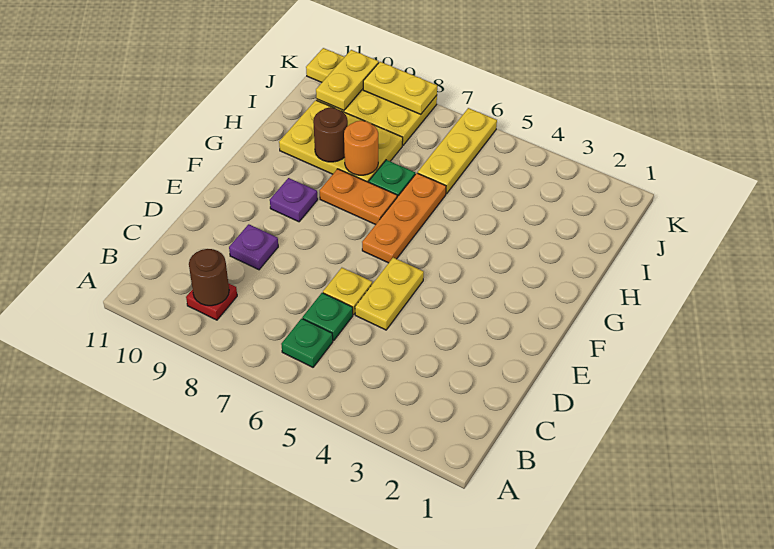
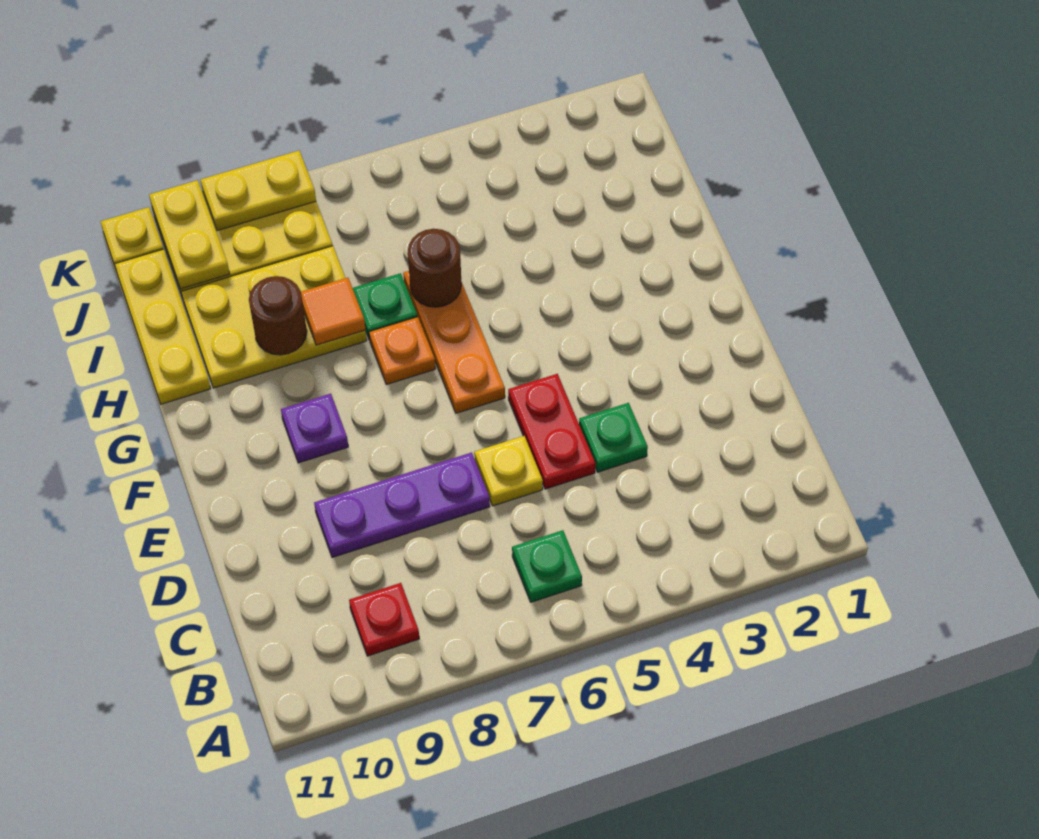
brown round brick B9 level 2 -> brown round brick H6 level 2
green plate C6 level 1 -> green plate D4 level 1
yellow plate D5:E5 level 1 -> red plate D5:E5 level 1
purple plate D9 level 1 -> purple plate D7:D9 level 1
orange plate G7:G8 level 1 -> orange plate G7 level 1
orange round brick H8 level 2 -> orange tile H8 level 2
yellow plate I6:K6 level 1 -> yellow plate H11:J11 level 1

